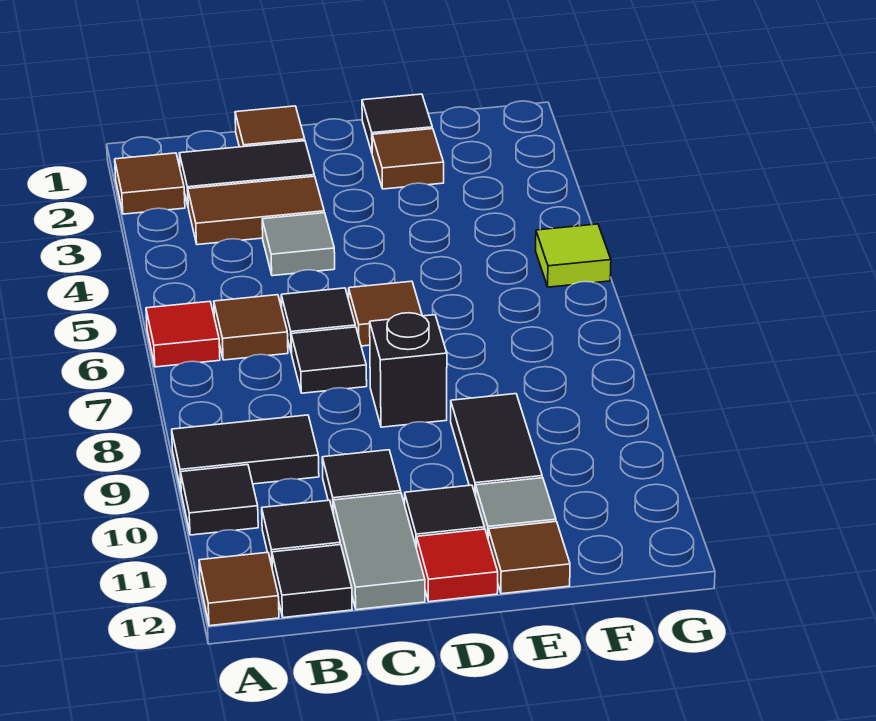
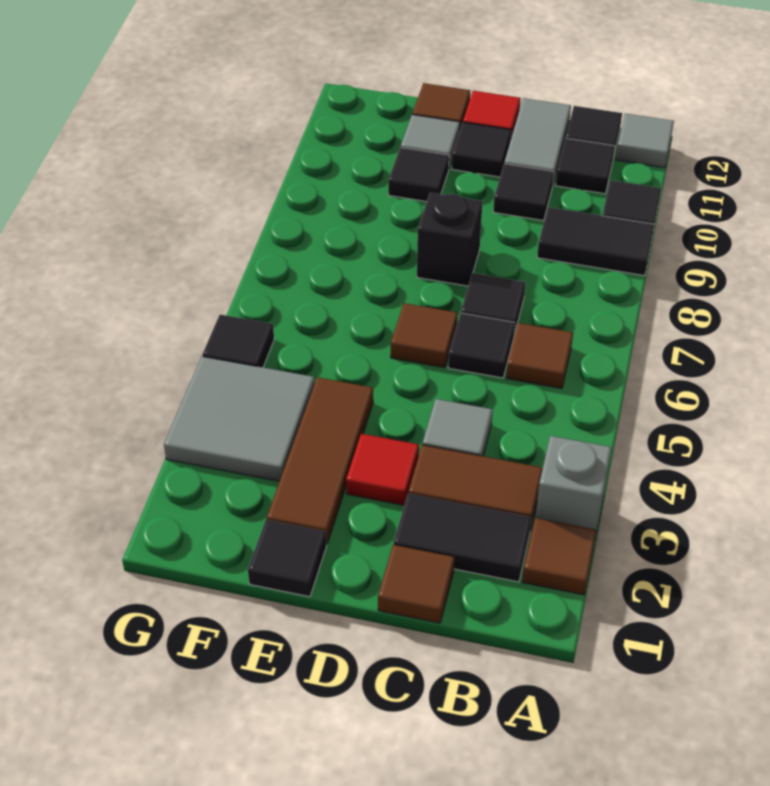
none -> grey brick A3 level 1
red tile A6 level 1 -> red tile D3 level 1
brown tile A12 level 1 -> grey tile A12 level 1
brown tile E2 level 1 -> brown tile E2:E4 level 1
black tile E9:E10 level 1 -> black tile E10 level 1
none -> grey tile F3:G4 level 1
lime tile G5 level 1 -> black tile G5 level 1

